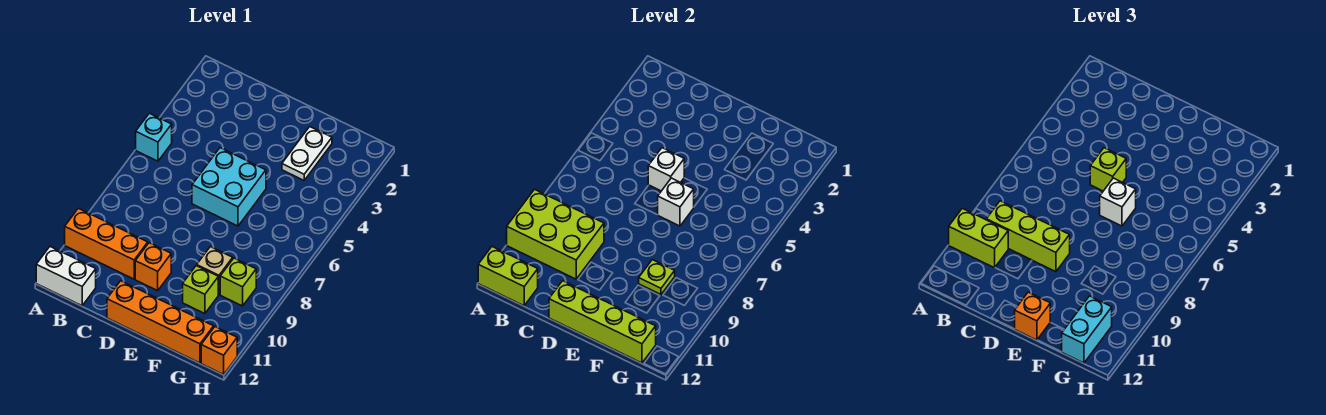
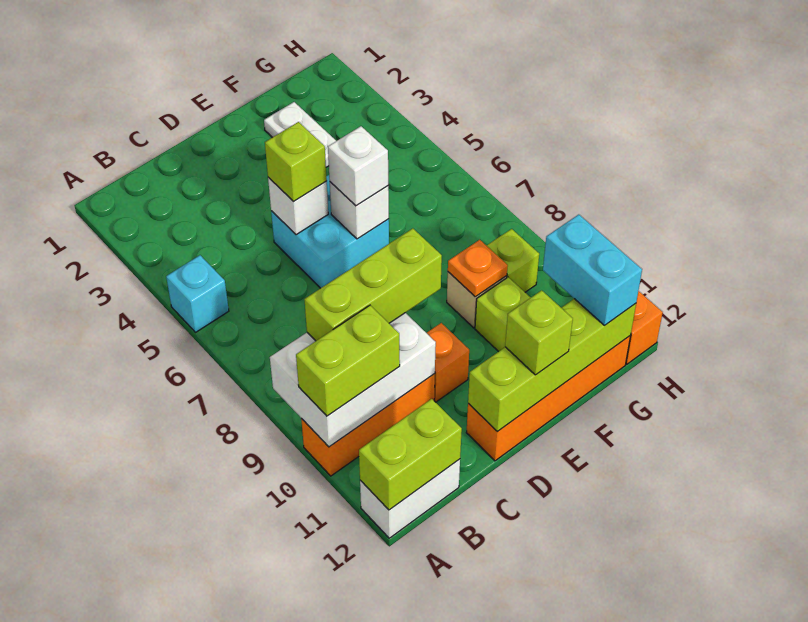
lime brick A9:C10 level 2 -> white brick A9:C10 level 2
orange brick E12 level 3 -> lime brick E12 level 3
lime plate F9 level 2 -> orange plate F9 level 2

